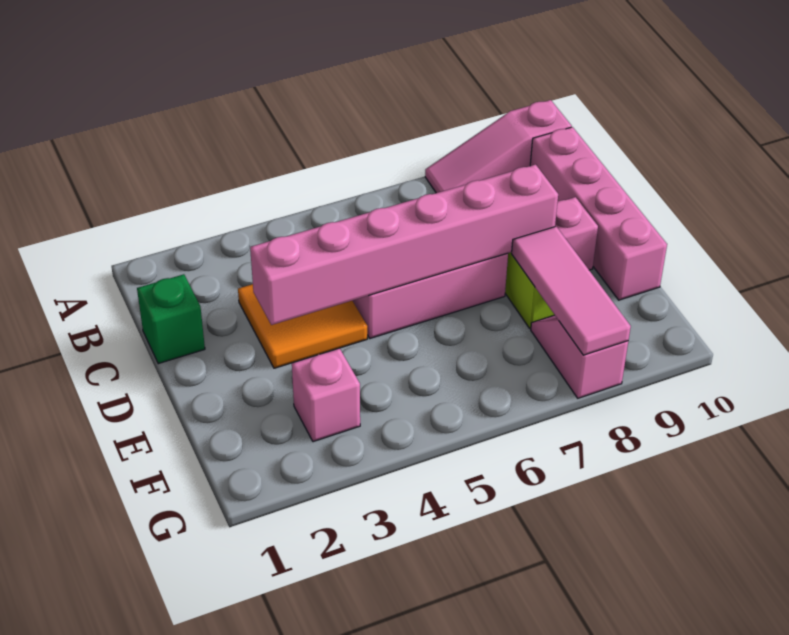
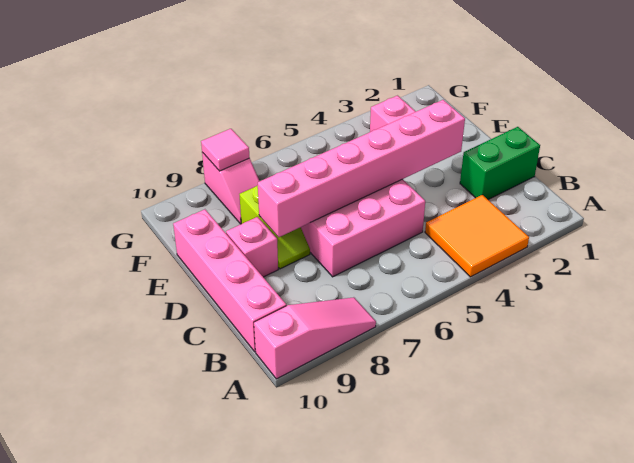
green brick C1 level 1 -> green brick C1:C2 level 1
orange tile C3:D4 level 1 -> orange tile A3:B4 level 1
pink tile E8:G8 level 2 -> pink tile G8 level 2

